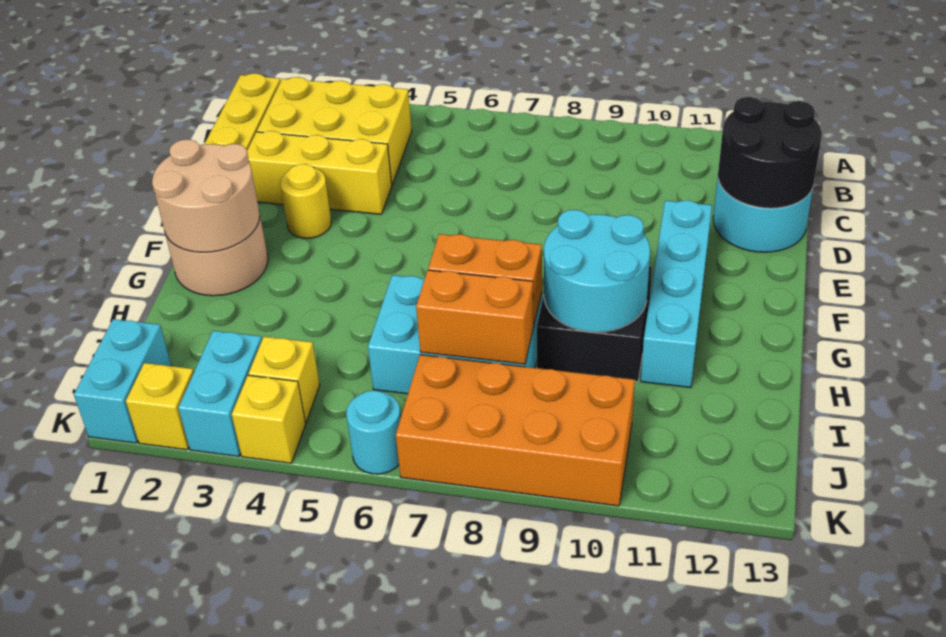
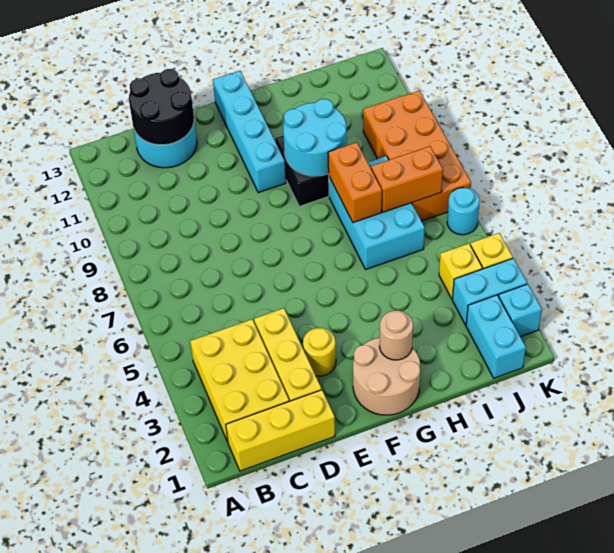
cyan brick E11:H11 level 1 -> cyan brick F10:F13 level 1
tan round brick F1:G2 level 2 -> tan round brick G2 level 2
orange brick I7:I8 level 2 -> orange brick I7:J7 level 2
cyan brick J1:K1 level 1 -> cyan brick J1:J2 level 1
yellow brick K2 level 1 -> cyan brick K2 level 1

